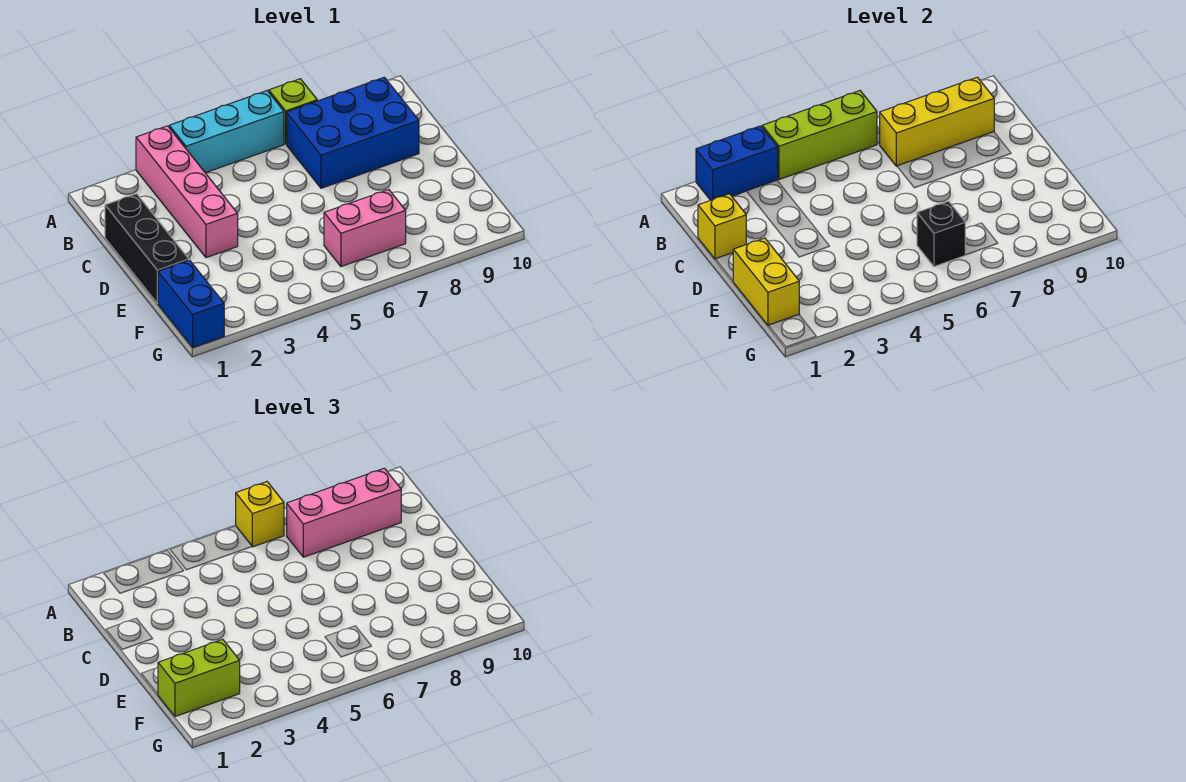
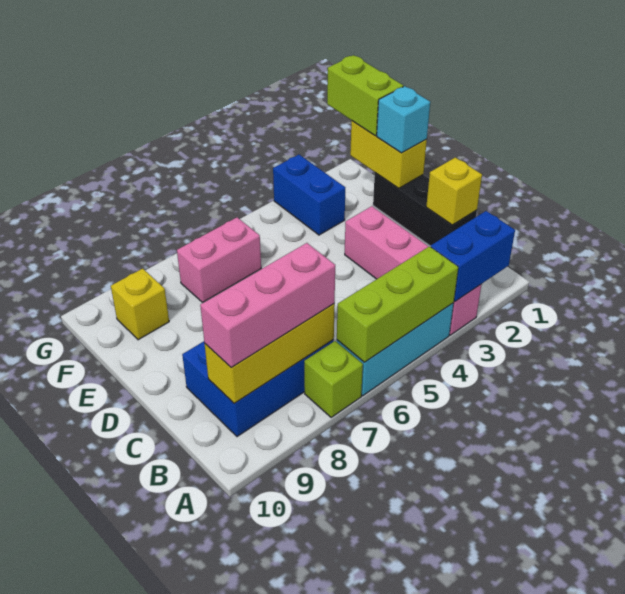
yellow brick A6 level 3 -> yellow brick F9 level 1
none -> cyan brick E1 level 3
blue brick F1:G1 level 1 -> blue brick F3:G3 level 1
lime brick F1:F2 level 3 -> lime brick F1:G1 level 3
black brick F6 level 2 -> none

